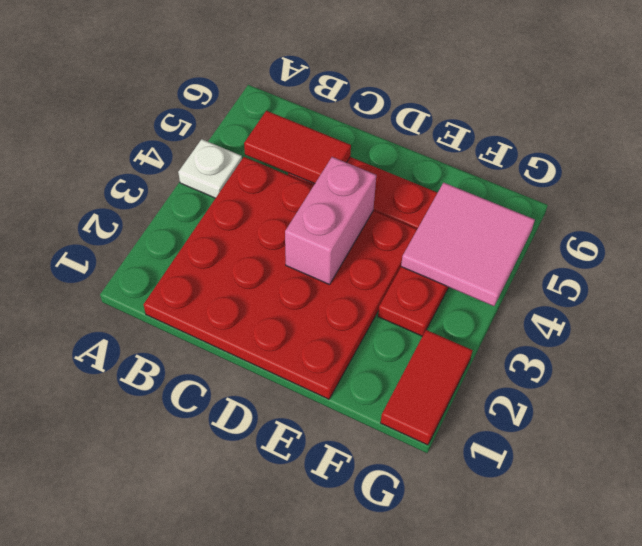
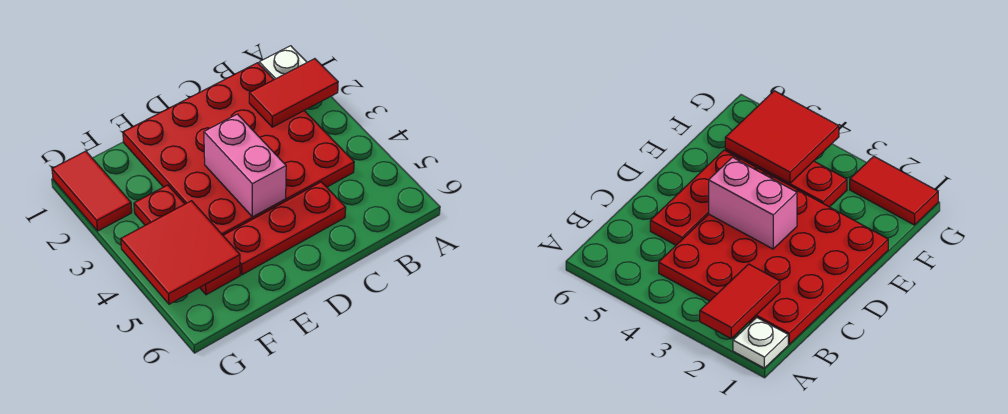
white plate A4 level 1 -> white plate A1 level 1
red tile B5:C5 level 2 -> red tile A2:B2 level 2
pink tile F4:G5 level 2 -> red tile F4:G5 level 2

